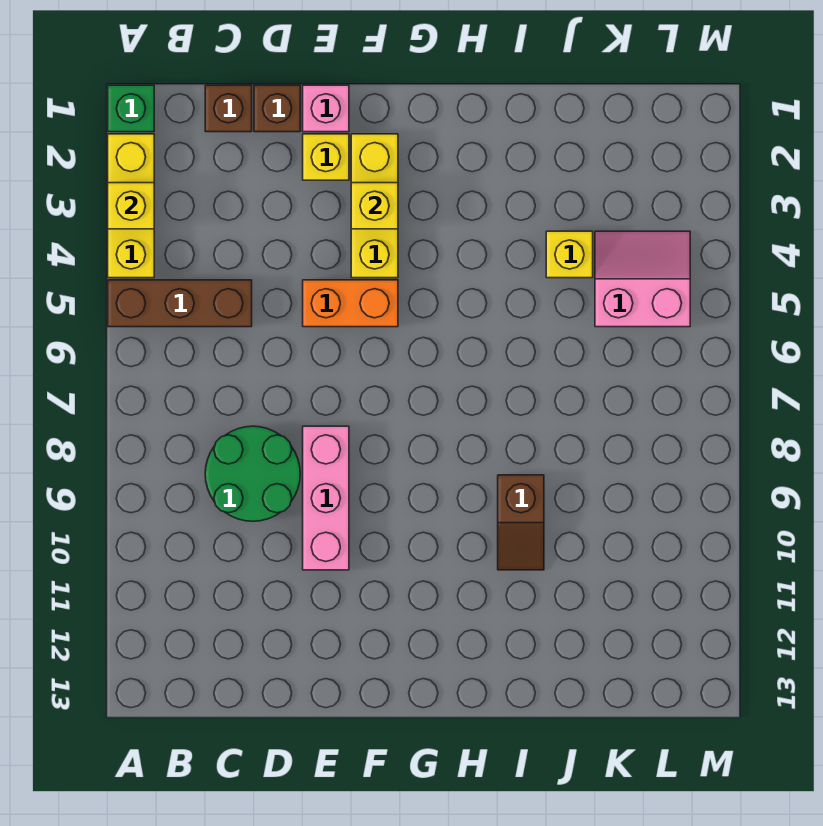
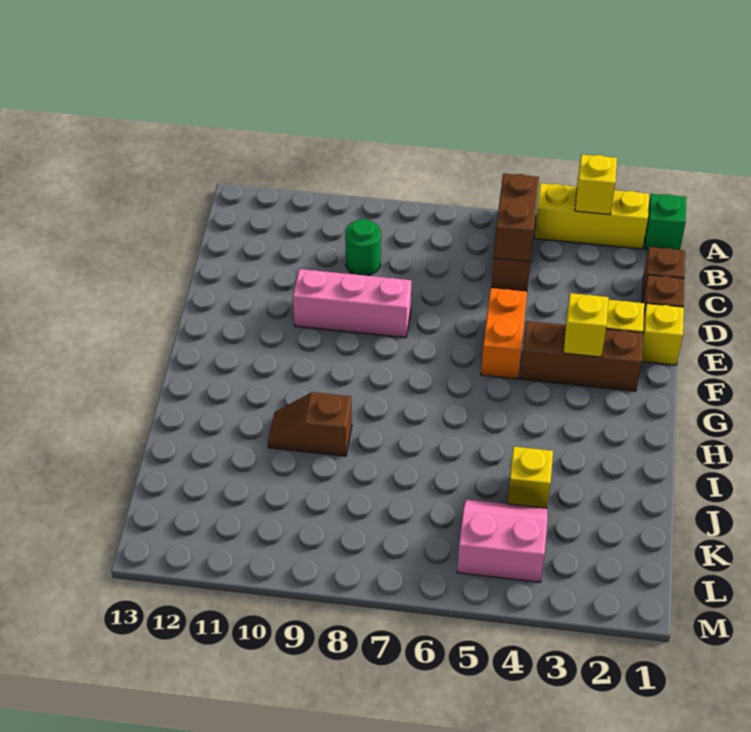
none -> brown brick B5:C5 level 2
green round brick C8:D9 level 1 -> green round brick C9 level 1
pink brick E1 level 1 -> yellow brick E1 level 1
yellow brick F2:F4 level 1 -> brown brick F2:F4 level 1
pink slope K4:L5 level 1 top 5 -> pink slope K4:L5 level 1 top L

